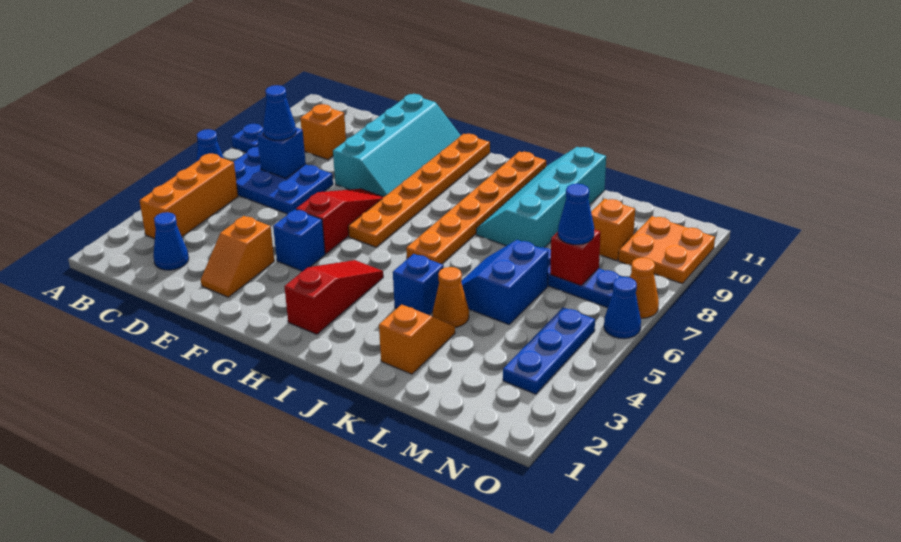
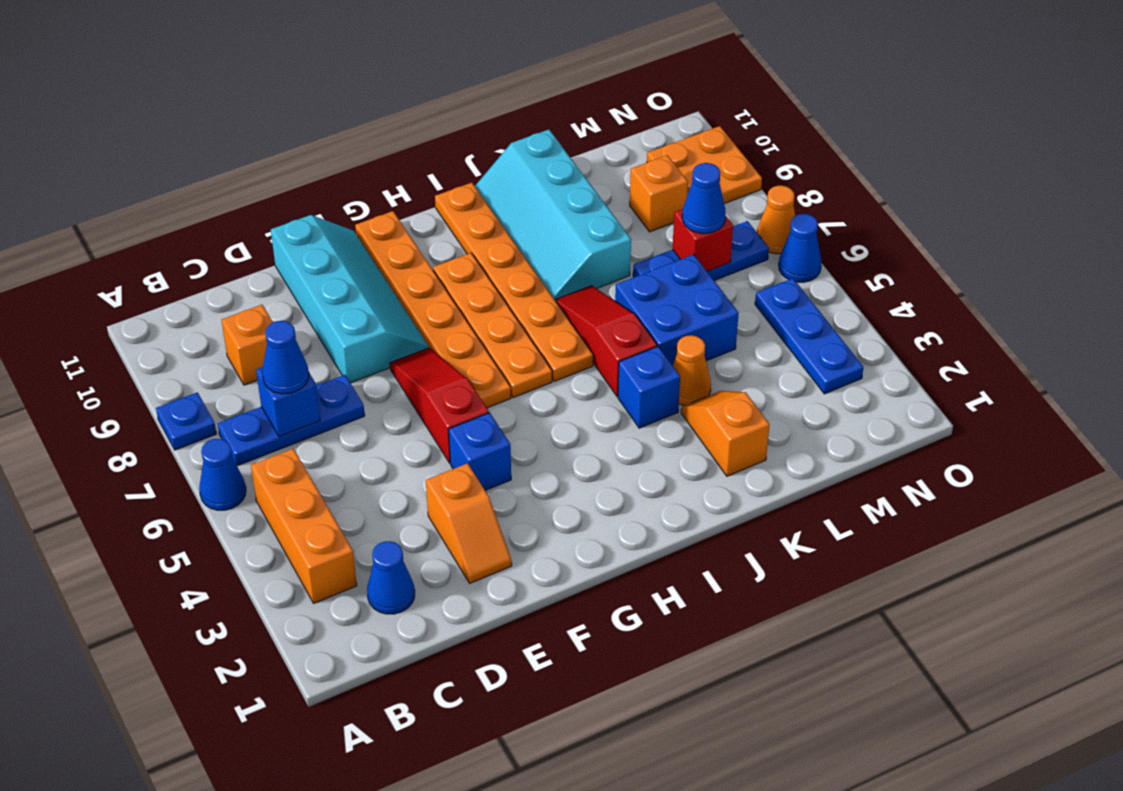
blue plate B6:D7 level 1 -> blue plate B7:D7 level 1
red slope H2:H4 level 1 top 2 -> red slope J5:J7 level 1 top 5
none -> orange plate H6:H9 level 1
blue slope K5:L6 level 1 top L -> blue brick K5:L6 level 1

